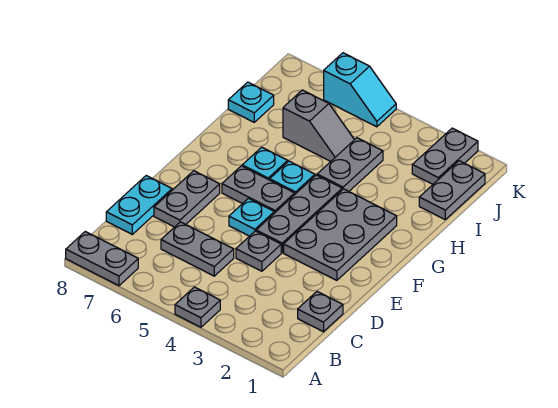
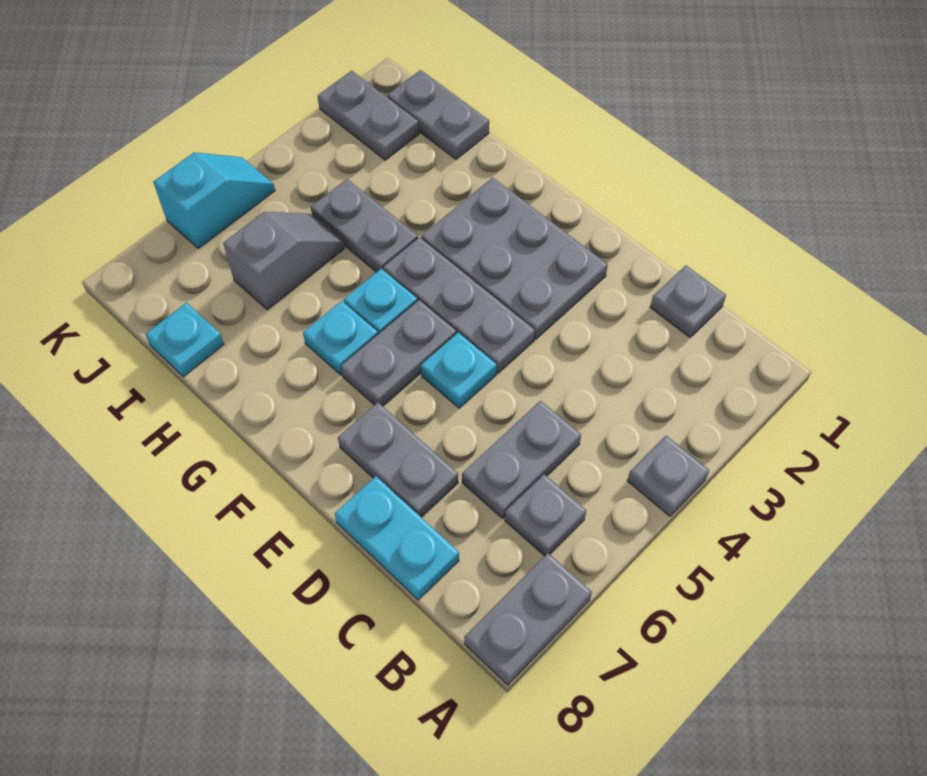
grey plate D4 level 1 -> grey plate B6 level 1

